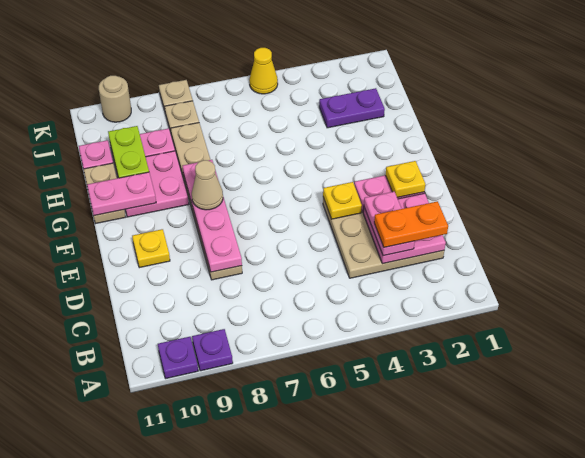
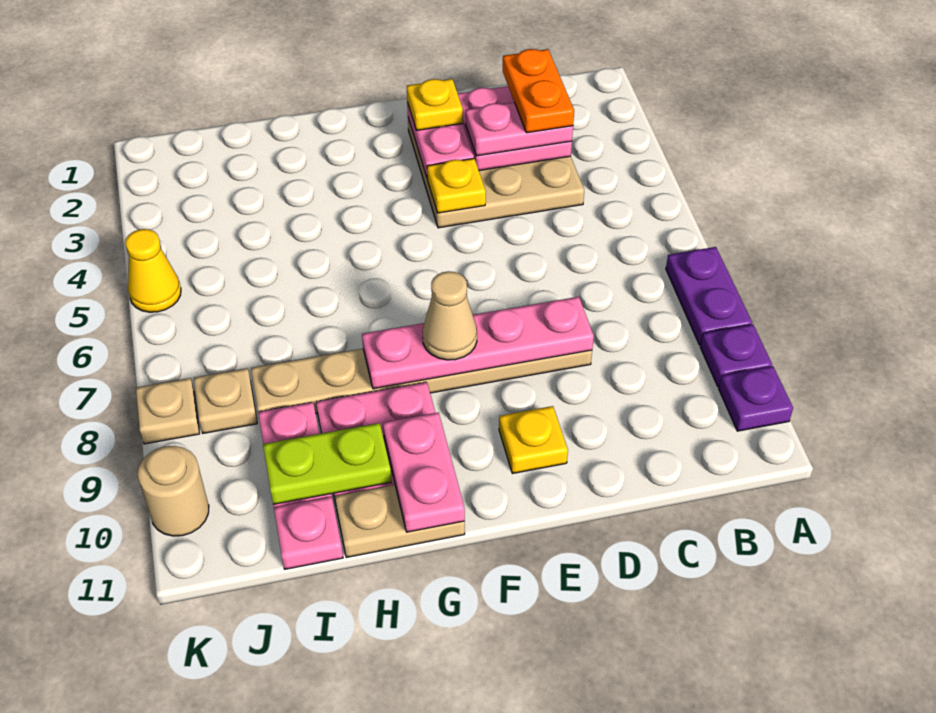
purple plate I2:I3 level 1 -> purple plate A7:A8 level 1

